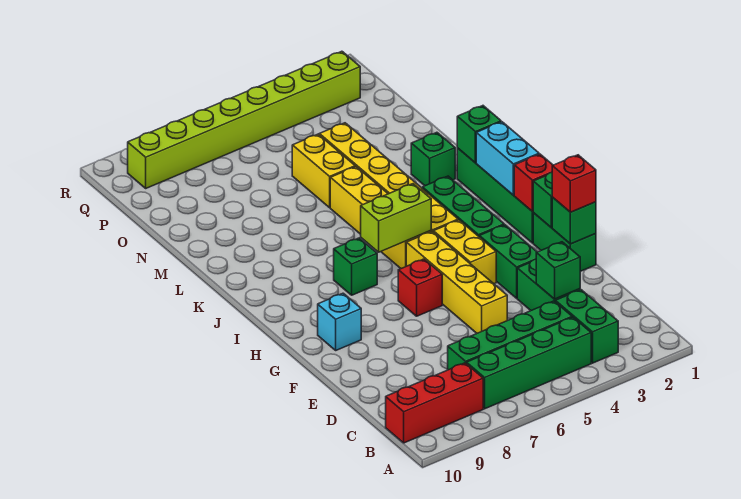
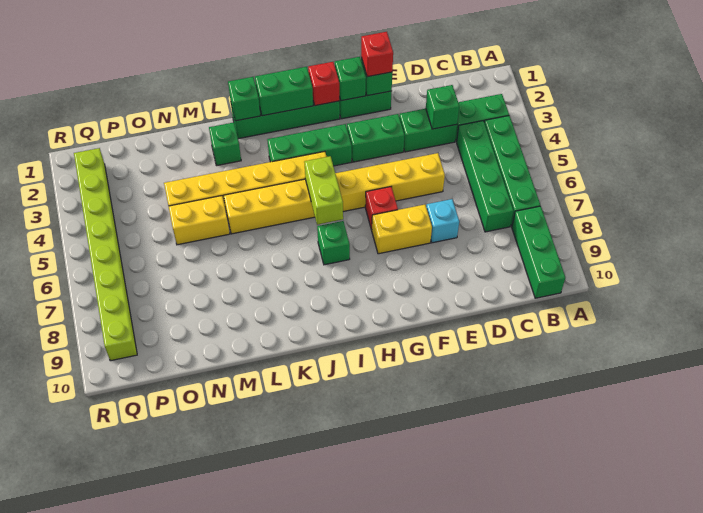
red brick B8:B10 level 1 -> green brick B8:B10 level 1
yellow brick G4:H4 level 1 -> yellow brick F7:G7 level 1
cyan brick G9 level 1 -> cyan brick E7 level 1
cyan brick I1:J1 level 2 -> green brick I1:J1 level 2

